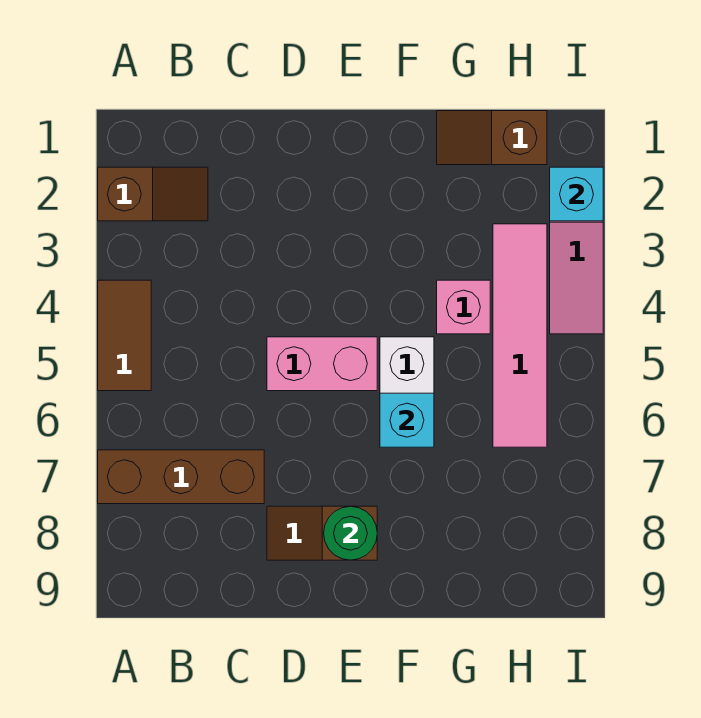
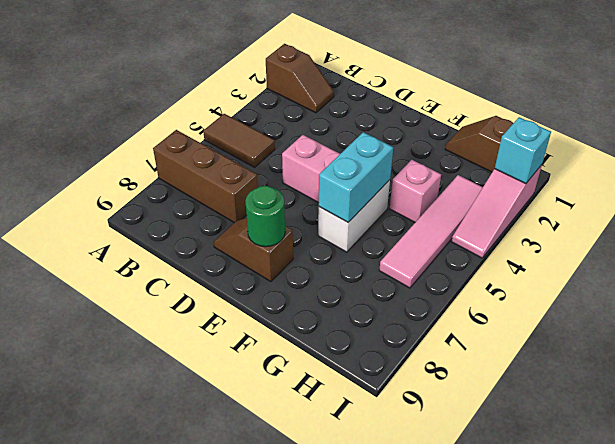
brown tile A4:A5 level 1 -> brown tile A5:B5 level 1
cyan brick F6 level 2 -> cyan brick F5:F6 level 2

